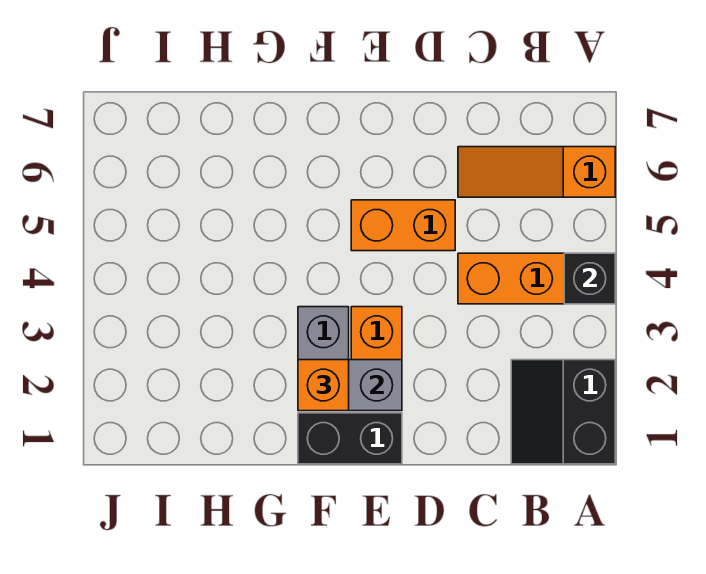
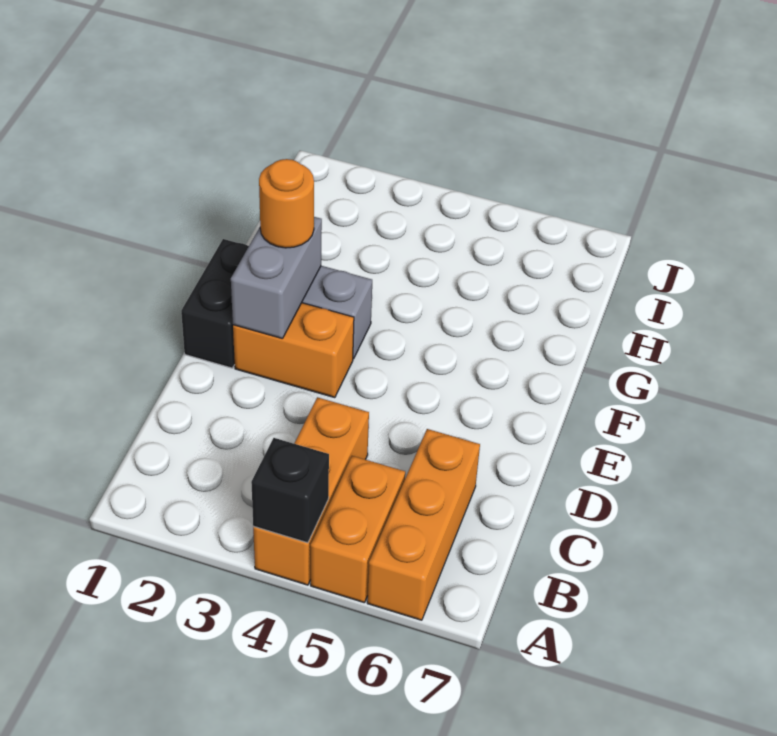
black slope A1:B2 level 1 top A -> none
orange slope A6:C6 level 1 top A -> orange brick A6:C6 level 1
orange brick D5:E5 level 1 -> orange brick A5:B5 level 1
orange brick F2 level 3 -> orange round brick F2 level 3

